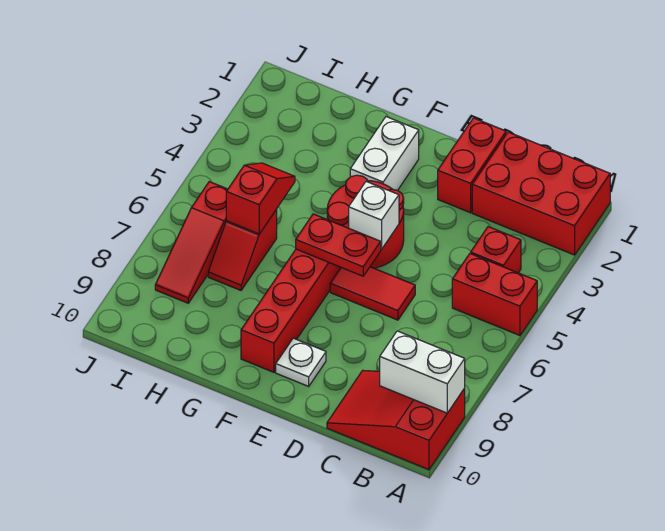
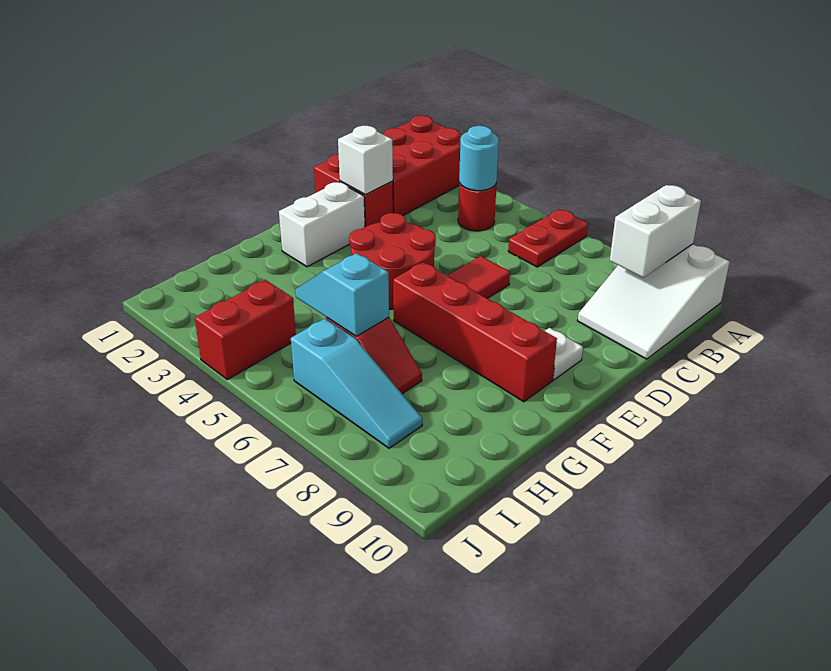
red brick A5:B5 level 1 -> red brick I4:J4 level 1
red slope A9:C10 level 1 top A -> white slope A9:C10 level 1 top A
red brick B4 level 1 -> red round brick B4 level 1
none -> cyan round brick B4 level 2
white brick E5 level 2 -> white brick D2 level 2
red plate E6:F6 level 2 -> red plate A6:B6 level 1
white brick F2:F3 level 1 -> white brick E2:F2 level 1
red slope H5:H6 level 2 top 6 -> cyan slope H5:H6 level 2 top 6
red slope I6:I8 level 1 top 6 -> cyan slope I6:I8 level 1 top 6

